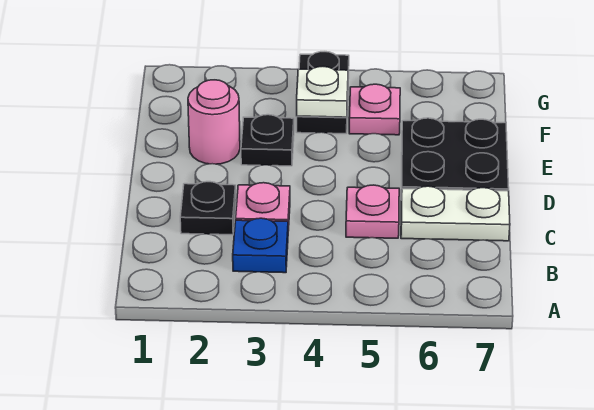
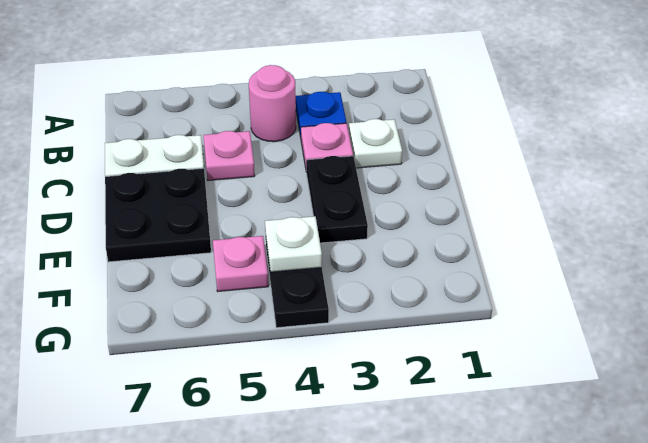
black plate C2 level 1 -> white plate C2 level 1
pink round brick E2 level 1 -> pink round brick B4 level 1
black plate E3 level 1 -> black plate D3:E3 level 1

